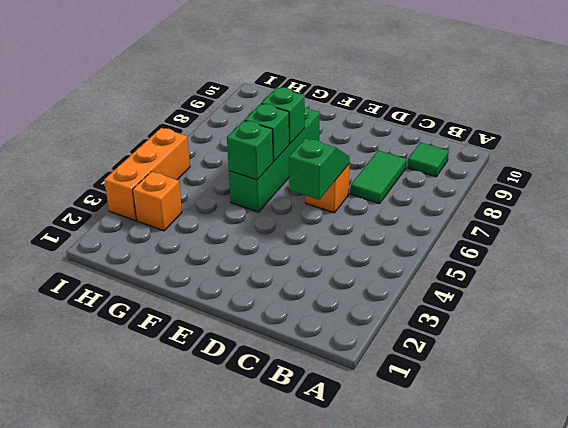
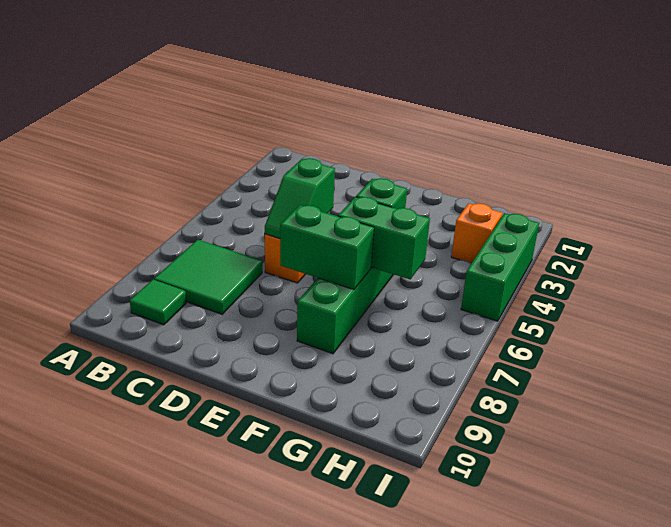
green tile C7:C8 level 1 -> green tile B7:C8 level 1
green brick F6 level 2 -> green brick F6:G6 level 2
green brick F7 level 2 -> green brick E7:F7 level 2
orange brick I3:I5 level 1 -> green brick I3:I5 level 1

